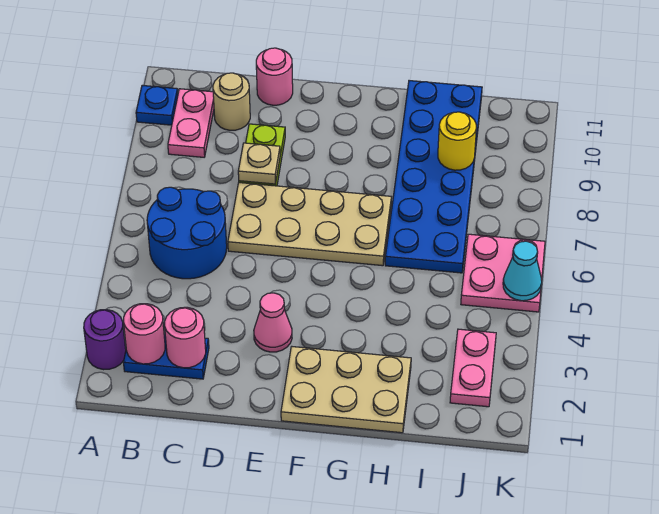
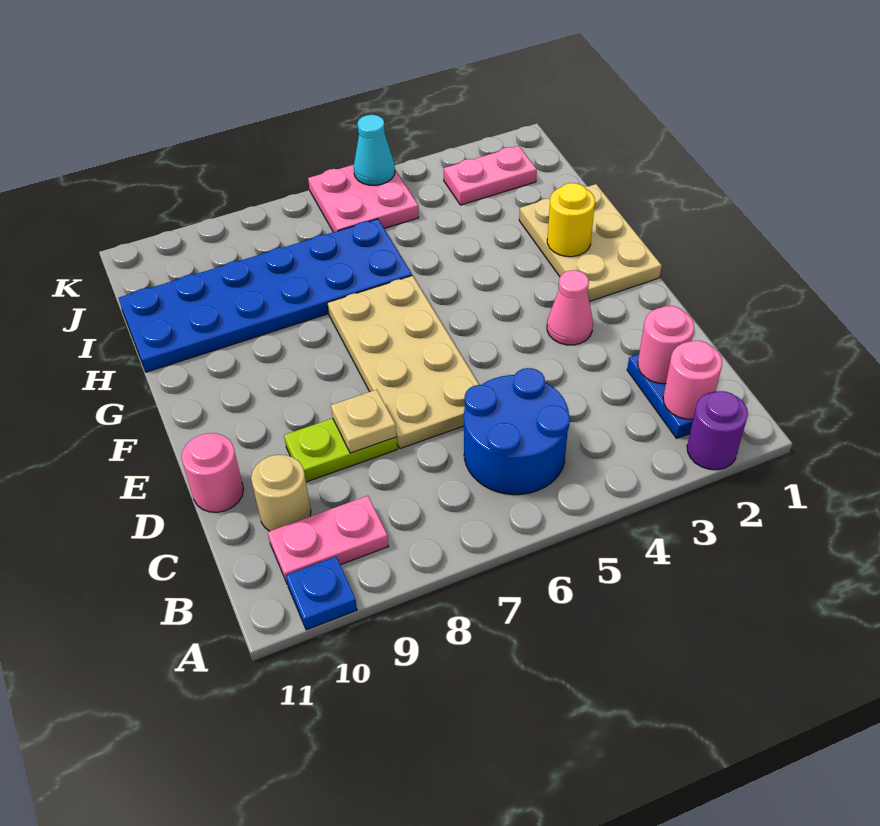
yellow round brick I9 level 2 -> yellow round brick G2 level 2

